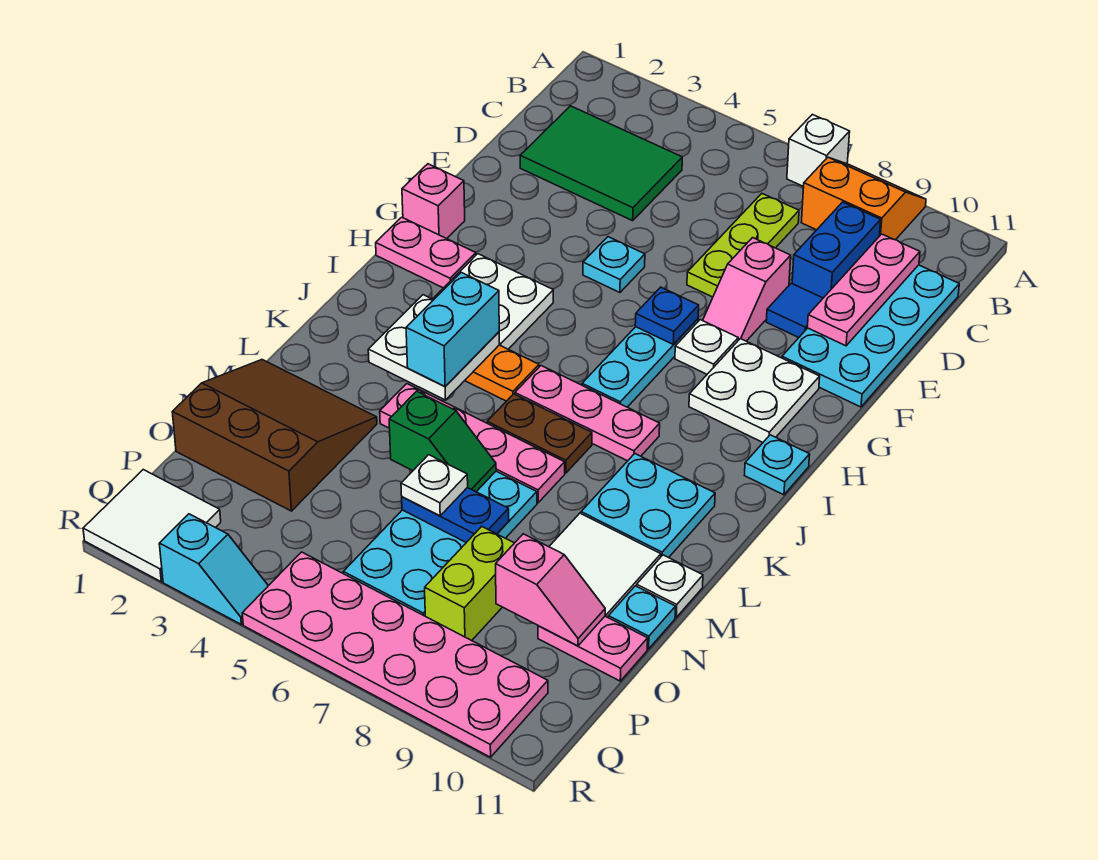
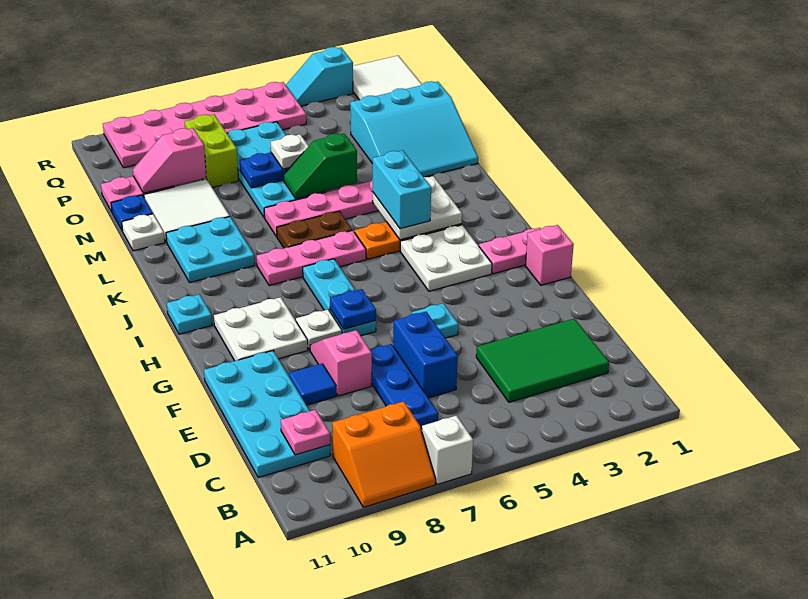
lime plate C7:E7 level 1 -> blue plate C7:E7 level 1
blue brick C9:D9 level 1 -> blue brick D6:E6 level 1
pink plate C10:E10 level 2 -> pink plate C10 level 2
brown slope M1:O3 level 1 top O -> cyan slope M1:O3 level 1 top O
cyan plate N11 level 1 -> blue plate N11 level 1

